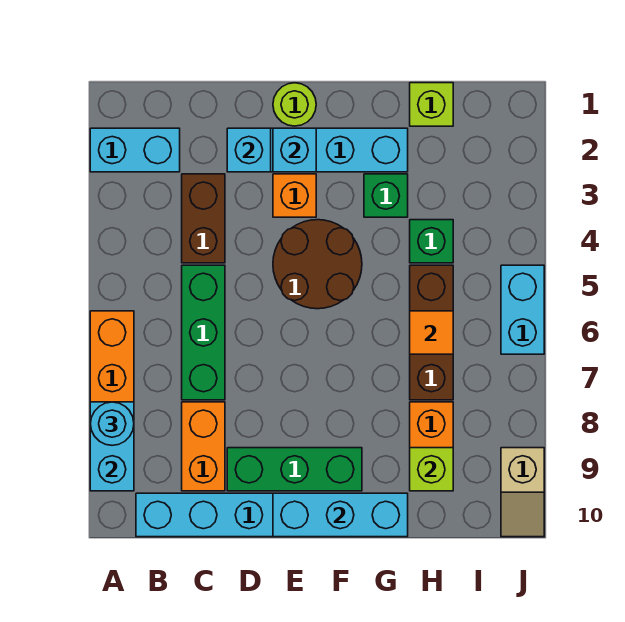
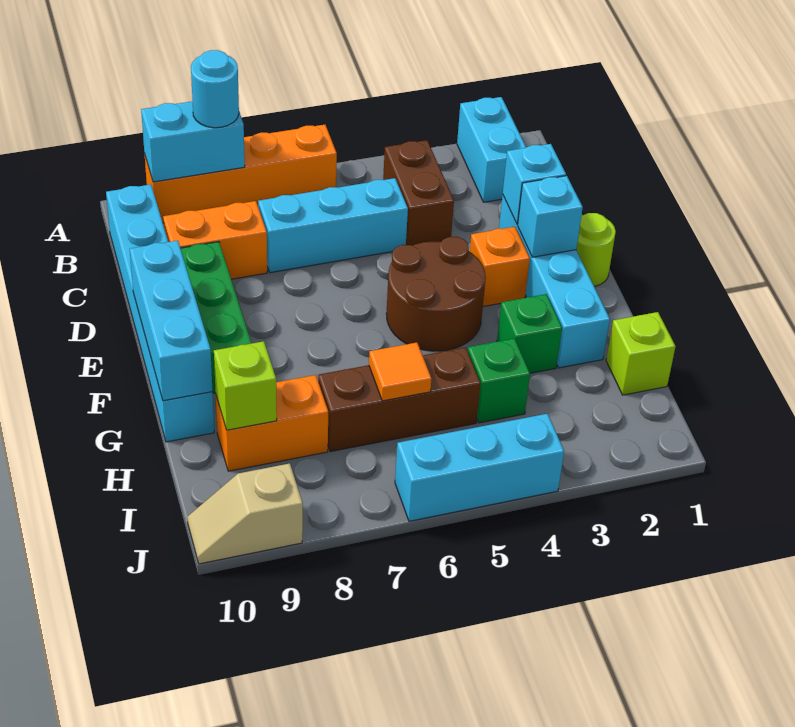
brown brick C3:C4 level 1 -> brown brick B4:C4 level 1
green brick C5:C7 level 1 -> cyan brick C5:C7 level 1
cyan brick J5:J6 level 1 -> cyan brick J4:J6 level 1

